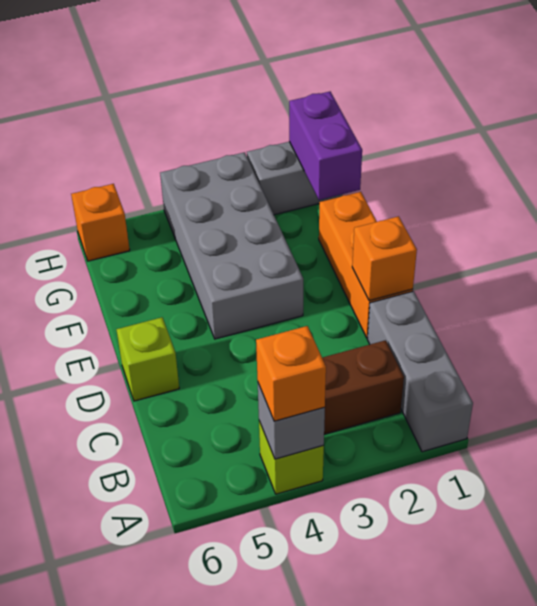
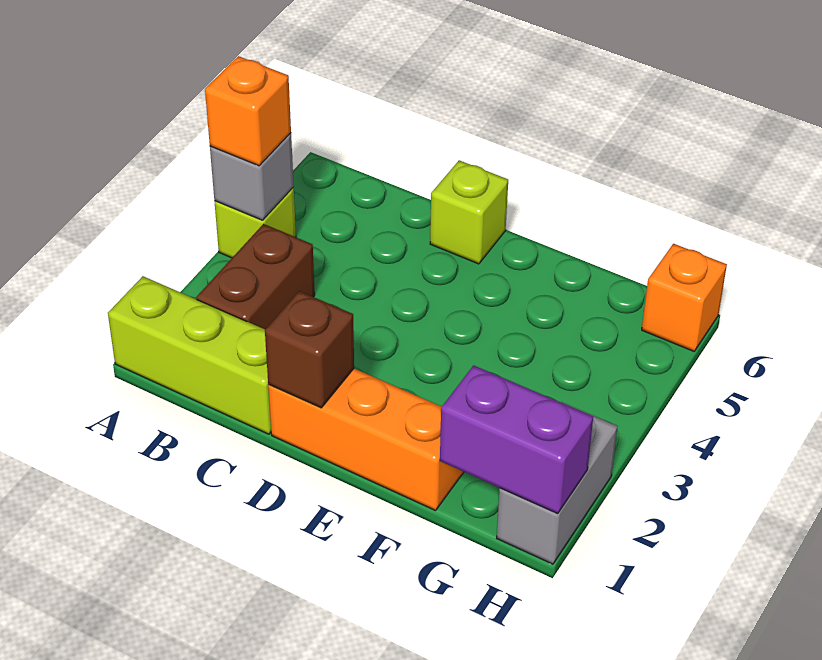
grey brick A1:C1 level 1 -> lime brick A1:C1 level 1
orange brick D1 level 2 -> brown brick D1 level 2
grey brick E3:H4 level 1 -> none

